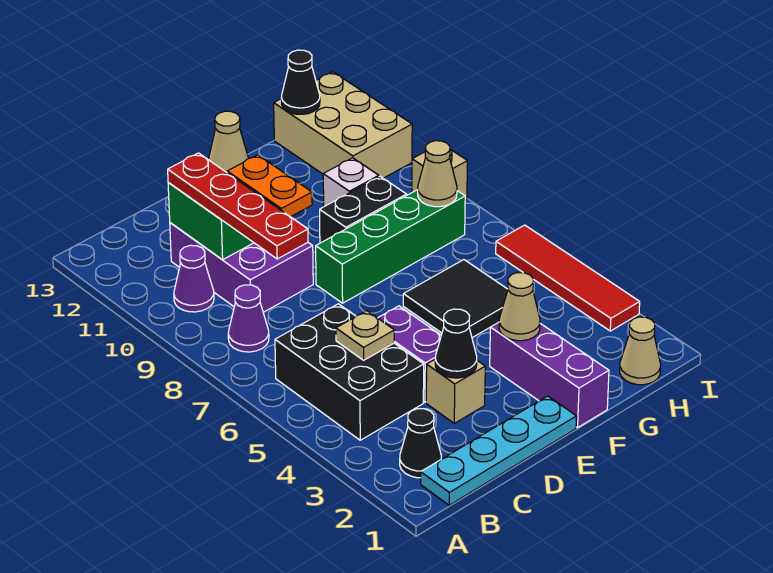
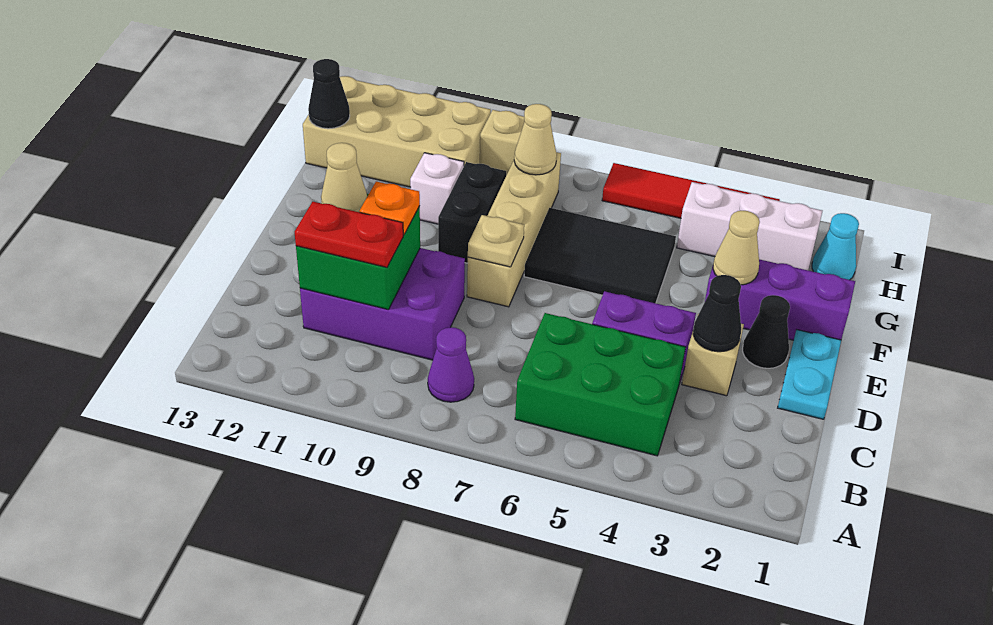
cyan plate B1:E1 level 1 -> cyan plate D1:E1 level 1
black cone B2 level 1 -> black cone E2 level 1
black brick B4:C6 level 1 -> green brick B4:C6 level 1
purple cone B10 level 1 -> none
tan plate C5 level 2 -> tan plate E8 level 2
red plate C8:C11 level 3 -> red plate C10:C11 level 3
orange plate D9:D10 level 3 -> orange plate D10 level 3
green brick E8:H8 level 1 -> tan brick E8:H8 level 1
black tile F5:G6 level 1 -> black tile F5:G7 level 1
tan cone H1 level 1 -> cyan cone H1 level 1
none -> white brick H2:H4 level 1
tan brick H11:I13 level 1 -> tan brick H10:I13 level 1

